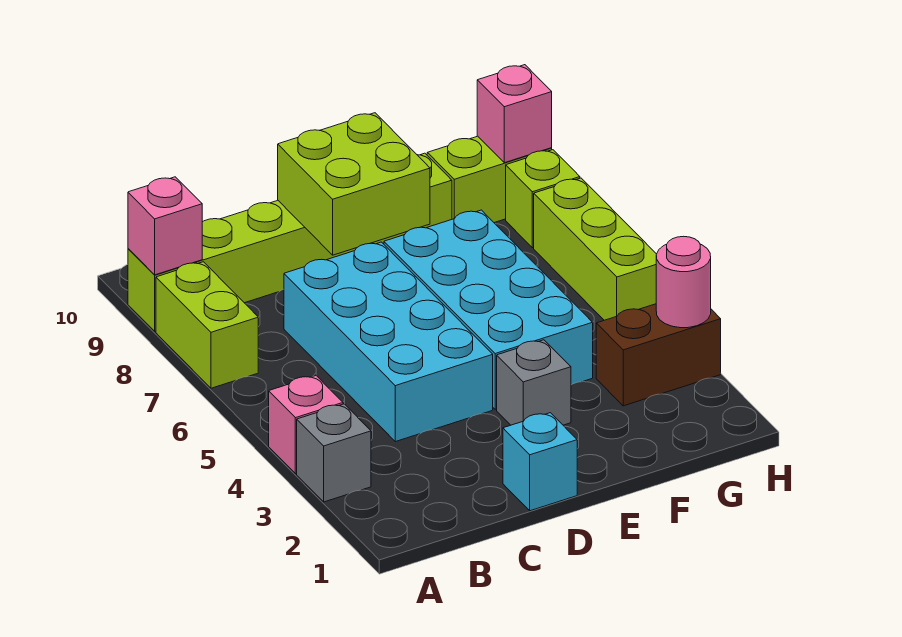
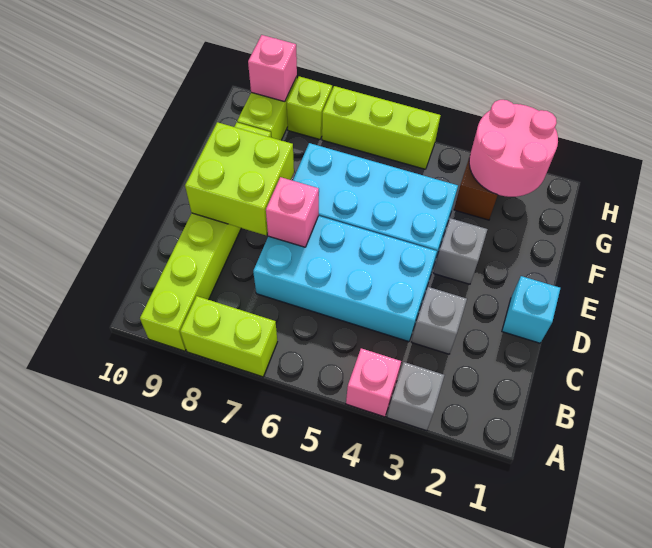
pink brick A9 level 2 -> pink brick D7 level 2
none -> grey brick C3 level 1
pink round brick H3 level 2 -> pink round brick G2:H3 level 2

